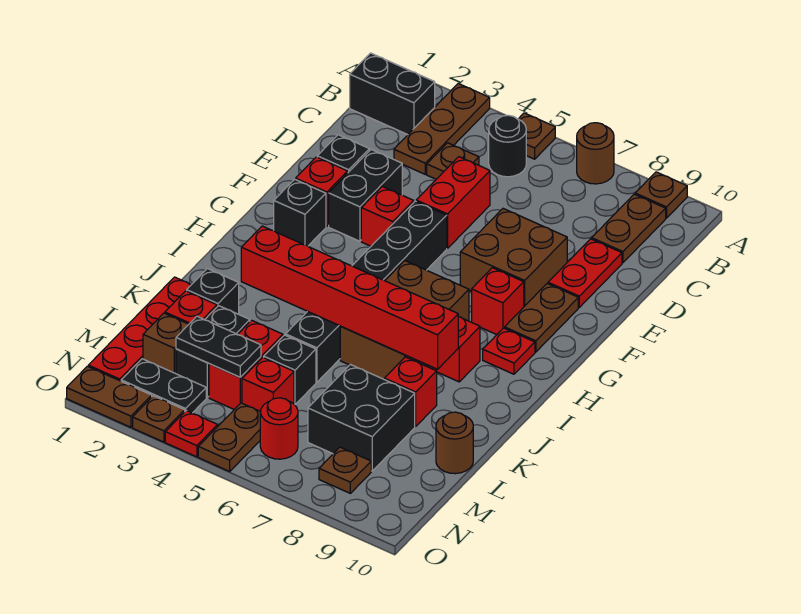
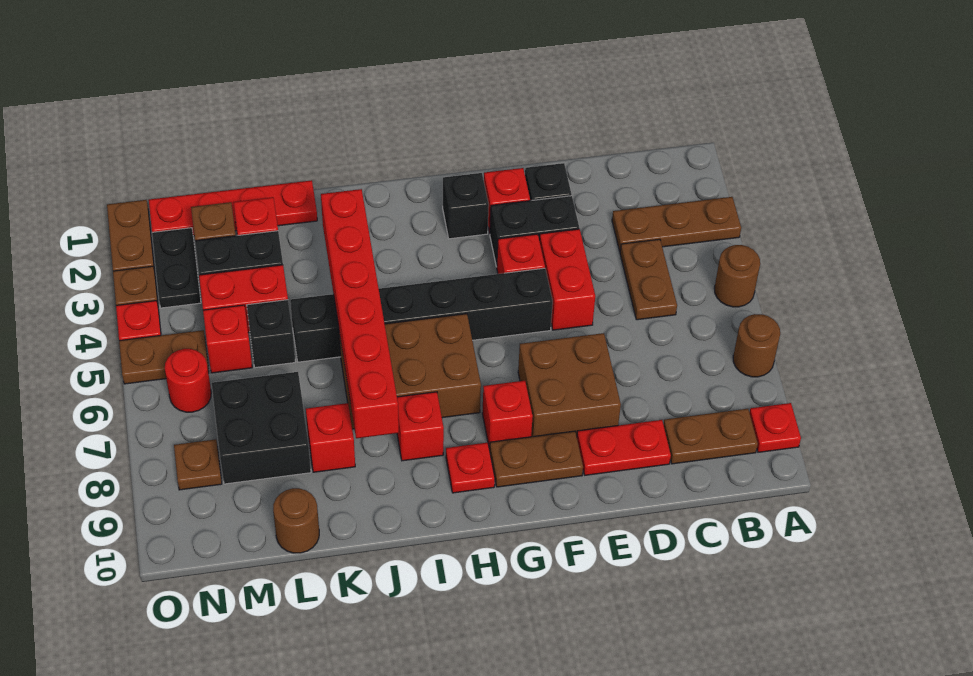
brown plate A5 level 1 -> brown round brick A5 level 1
brown plate A9 level 1 -> red plate A9 level 1
black brick B1:B2 level 1 -> none
black round brick B5 level 1 -> none
brown plate C4 level 1 -> brown plate C4:C5 level 1
red brick D5:E5 level 1 -> red brick E4:E5 level 1
black brick K2 level 1 -> none
black plate M3:M4 level 2 -> none

